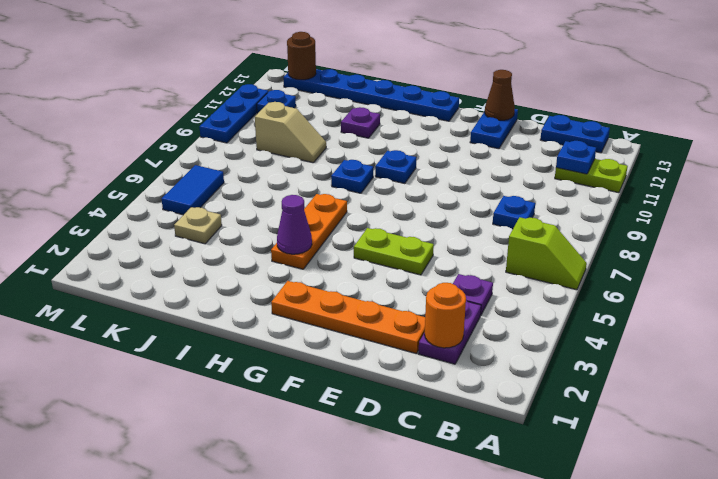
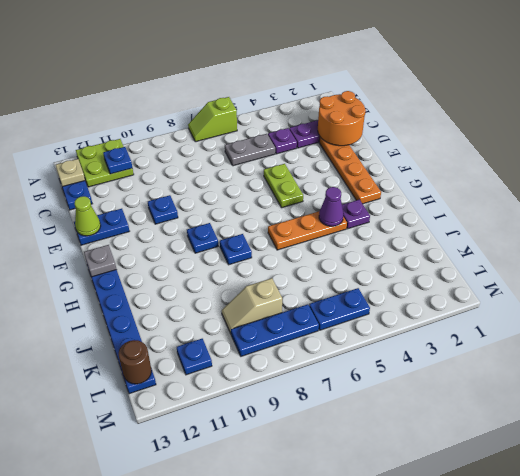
lime slope A6:B6 level 1 top B -> lime slope A6:A7 level 1 top 6
lime plate A11:B11 level 1 -> lime plate A11:B12 level 1
orange round brick C2 level 2 -> orange round brick C1:D2 level 2
none -> grey plate C5:C6 level 1
blue plate C8 level 1 -> blue plate E10 level 1
brown cone E13 level 2 -> lime cone E13 level 2
none -> grey plate G13 level 2
purple plate I11 level 1 -> purple plate H3 level 1
tan slope J9:K9 level 1 top K -> tan slope K8:K9 level 1 top 8
tan plate K4 level 1 -> tan plate B13 level 2
blue tile L5:L6 level 1 -> blue plate L5:L6 level 1
blue plate M9:M11 level 1 -> blue plate L7:L9 level 1

